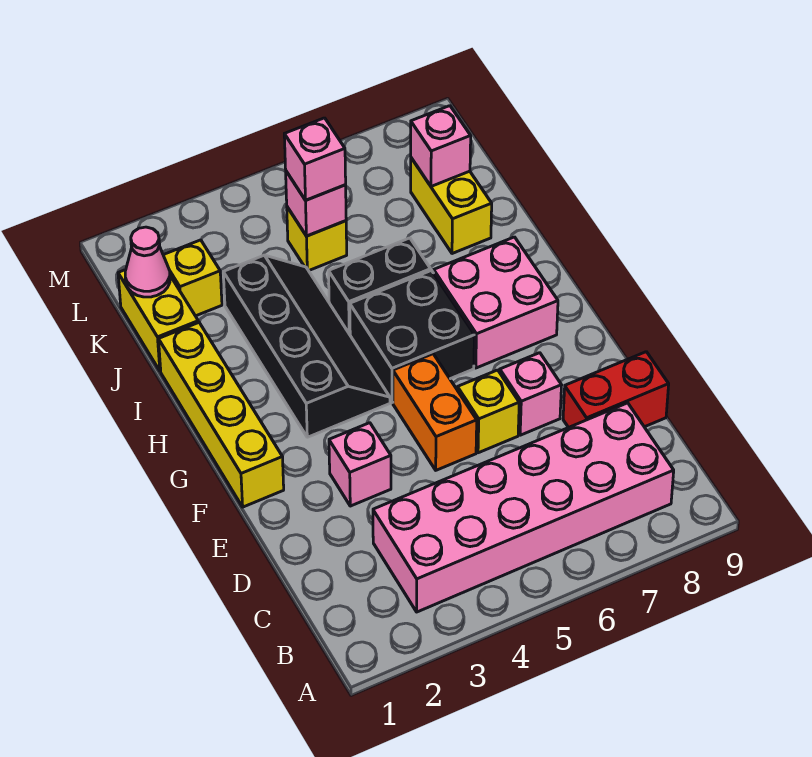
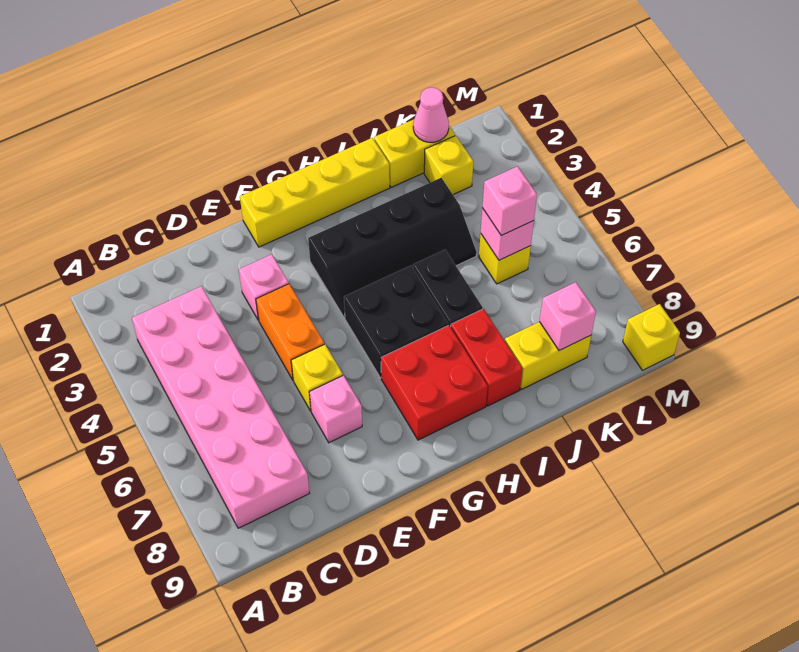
red brick D8:D9 level 1 -> red brick I7:I8 level 1
orange brick E5:F5 level 1 -> orange brick E4:E5 level 1
pink brick G7:H8 level 1 -> red brick G7:H8 level 1
none -> yellow brick M9 level 1

